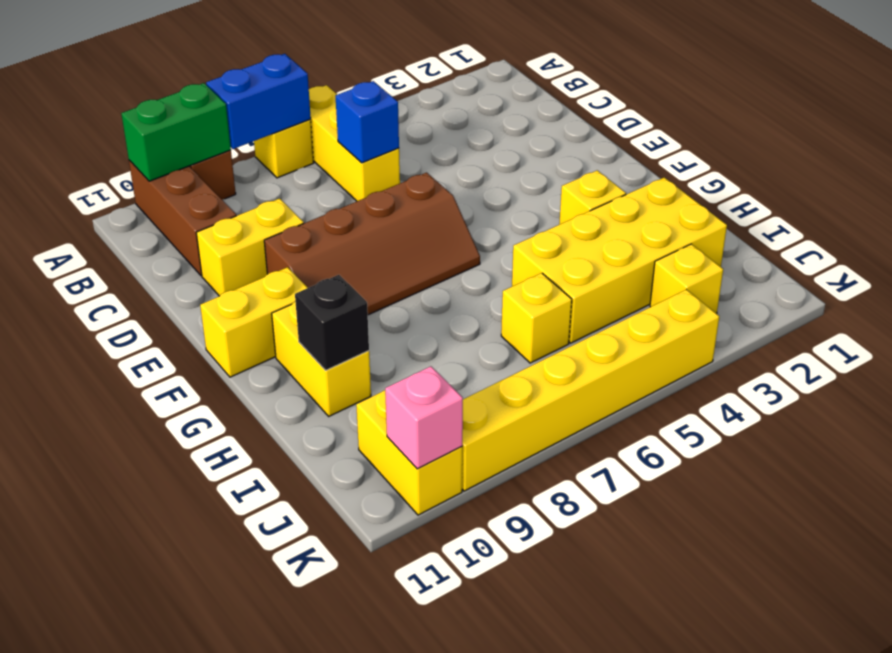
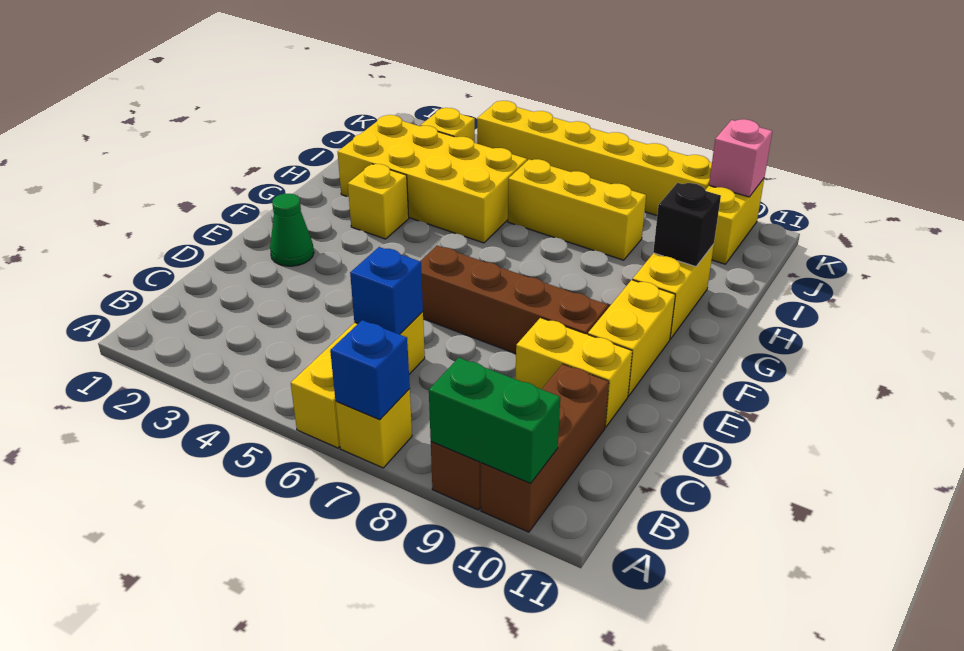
blue brick A7:A8 level 2 -> blue brick A7 level 2
none -> green cone E2 level 1
yellow brick F10:F11 level 1 -> yellow brick E10:F10 level 1
yellow brick I6 level 1 -> yellow brick I6:I8 level 1

